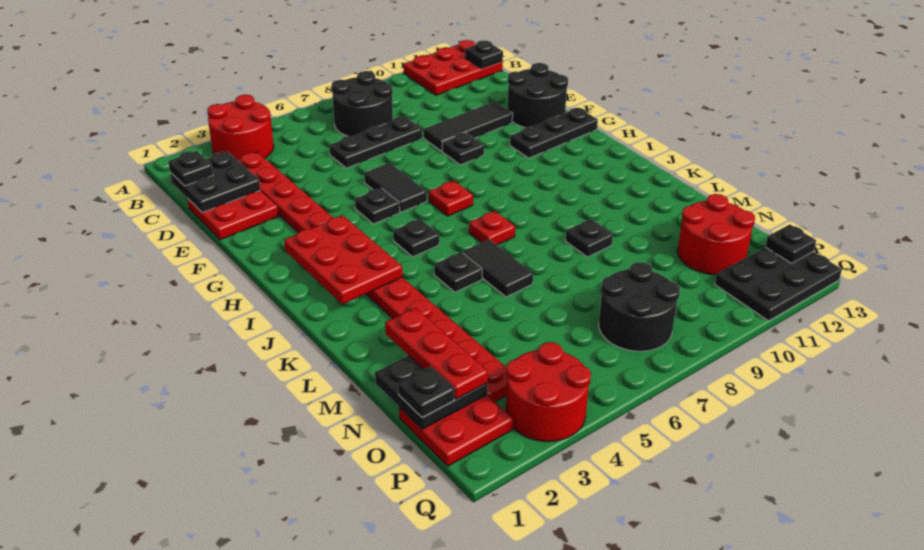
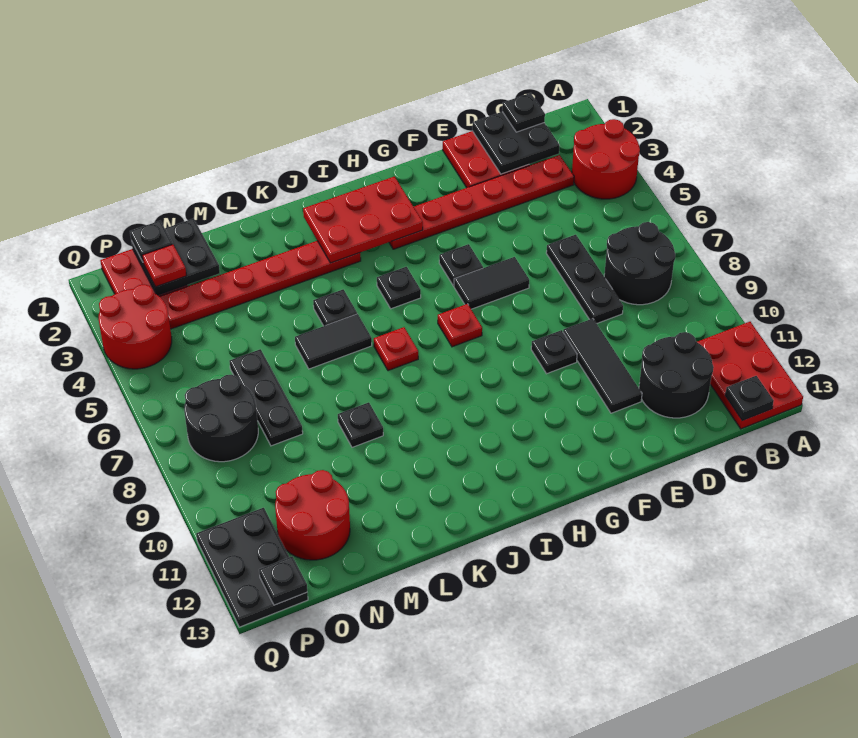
black round brick E12:F13 level 1 -> black round brick C11:D12 level 1
black plate G11:G13 level 1 -> black plate N6:N8 level 1
red plate M2:O2 level 3 -> red plate O2 level 3

